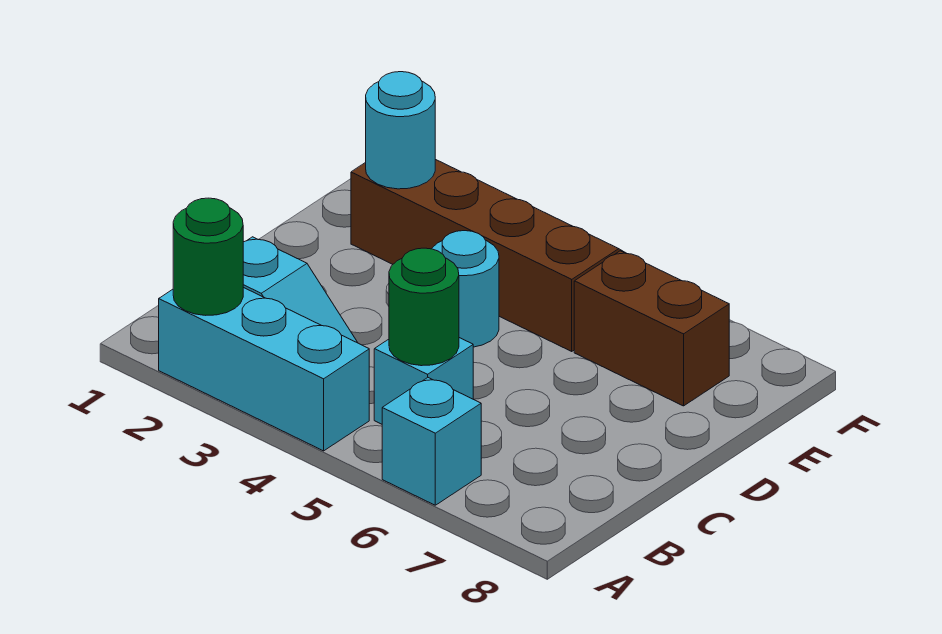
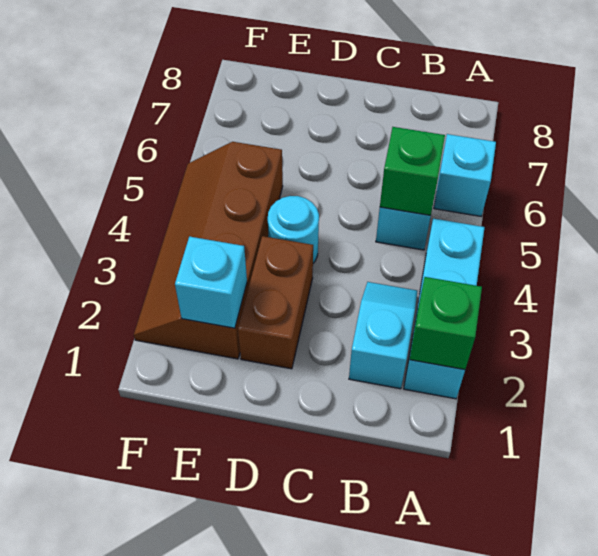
green round brick A2 level 2 -> green brick A2 level 2
green round brick B5 level 2 -> green brick B5 level 2
cyan round brick E2 level 2 -> cyan brick E2 level 2
brown brick E6:E7 level 1 -> brown brick D2:D3 level 1

